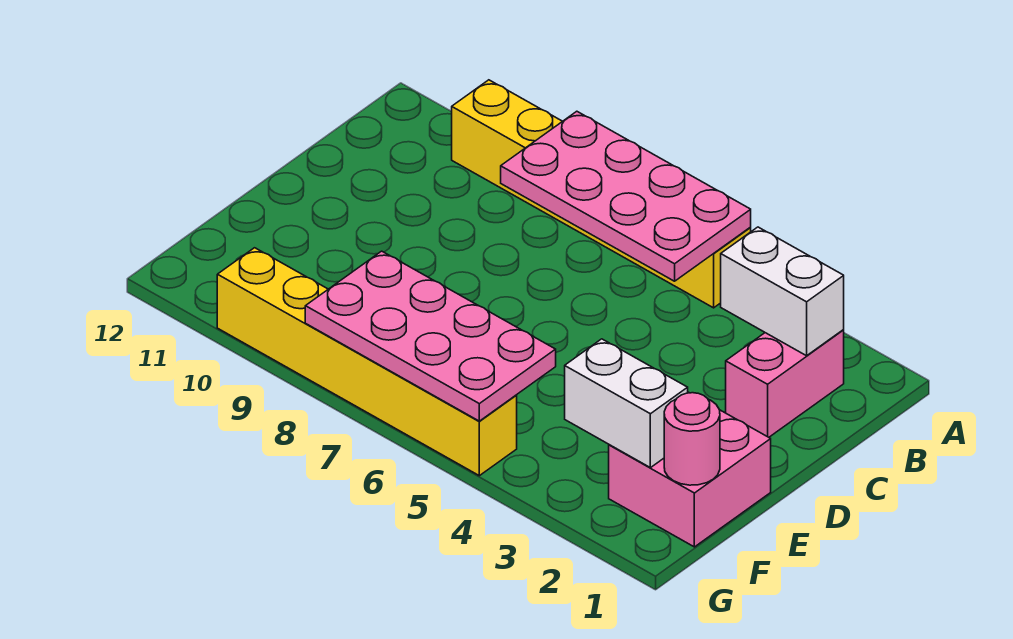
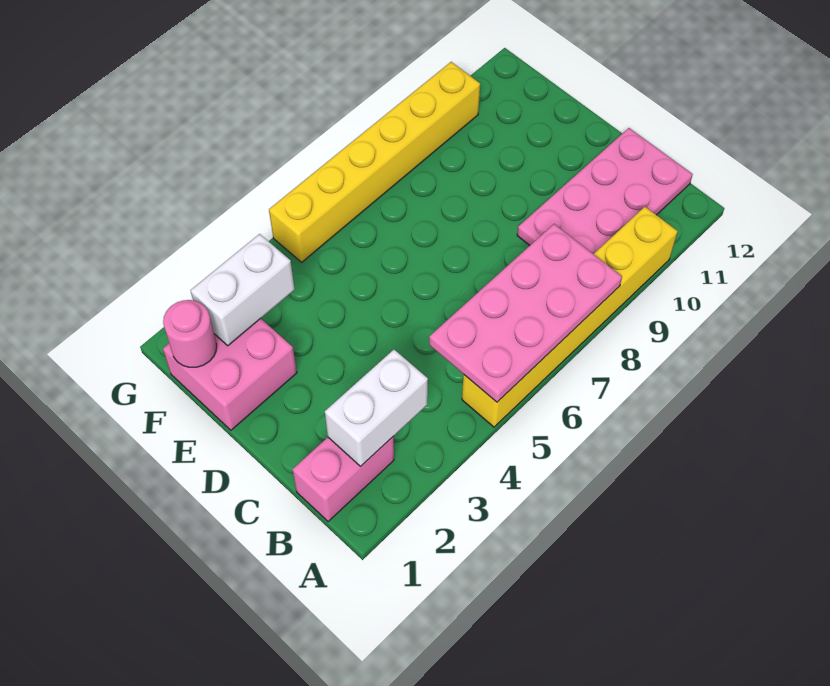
pink brick B2:C2 level 1 -> pink brick B1:B2 level 1
pink plate F5:G8 level 2 -> pink plate B9:C12 level 1

